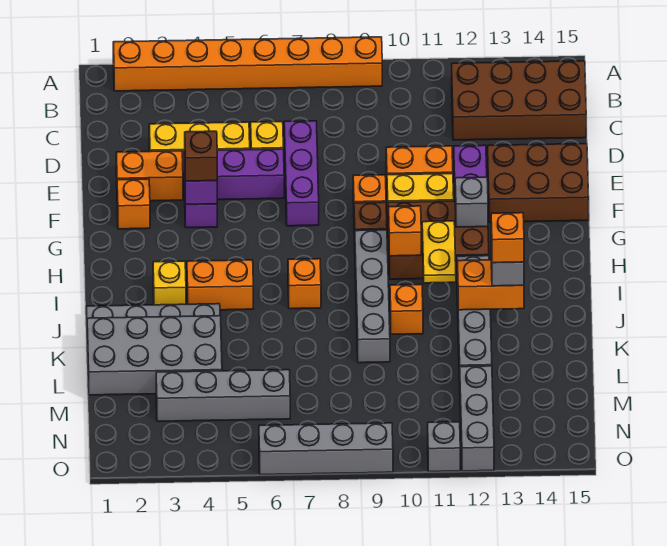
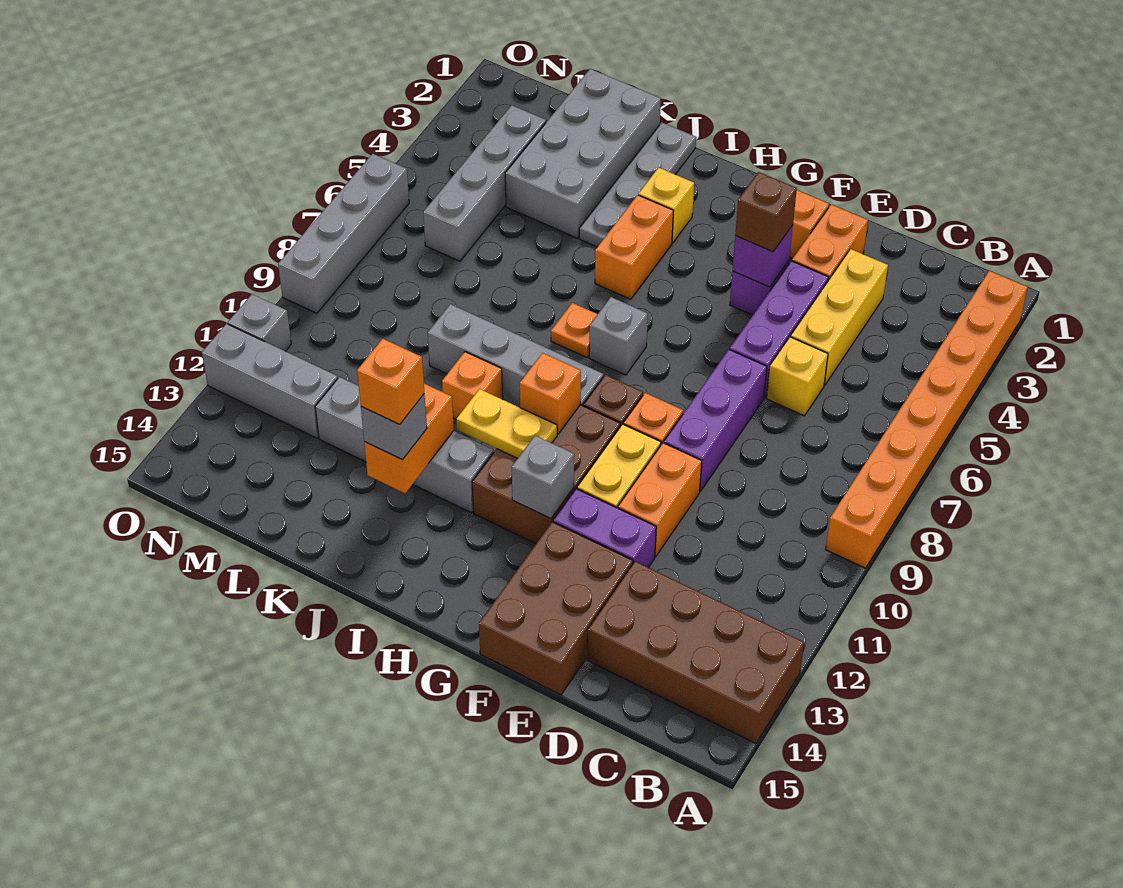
brown brick B12:C15 level 1 -> brown brick A13:D14 level 1
purple brick D7:F7 level 1 -> purple brick E7:E9 level 1
none -> grey brick H7 level 1
orange brick I7 level 1 -> orange plate I7 level 1

